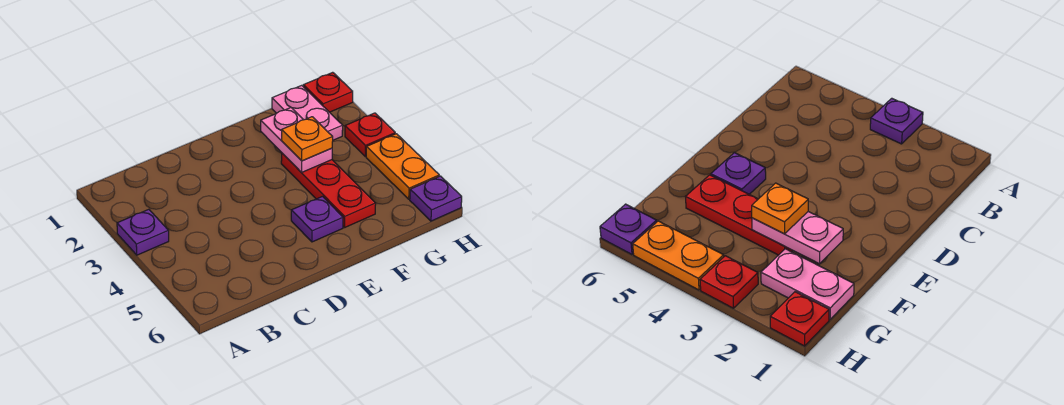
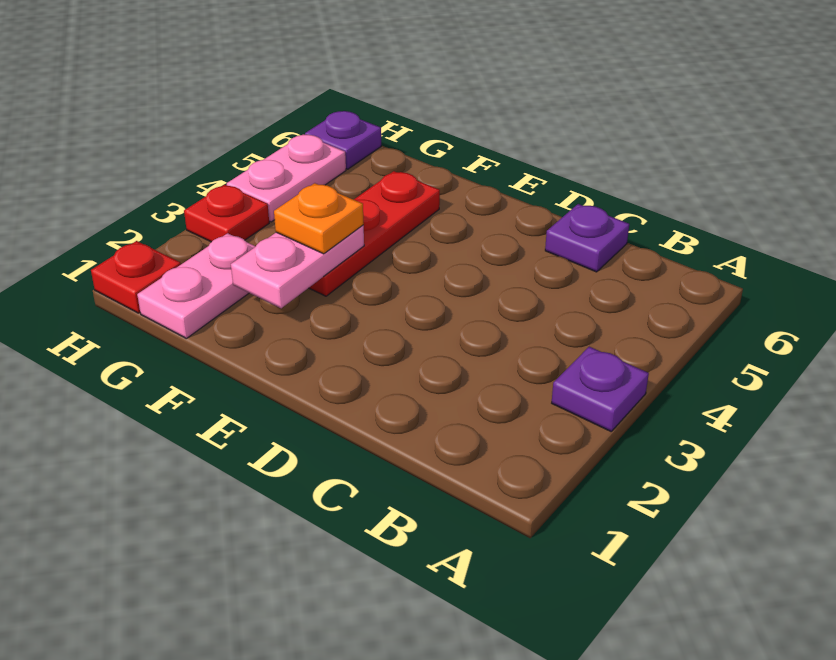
purple plate E5 level 1 -> purple plate C6 level 1
orange plate H4:H5 level 1 -> pink plate H4:H5 level 1

